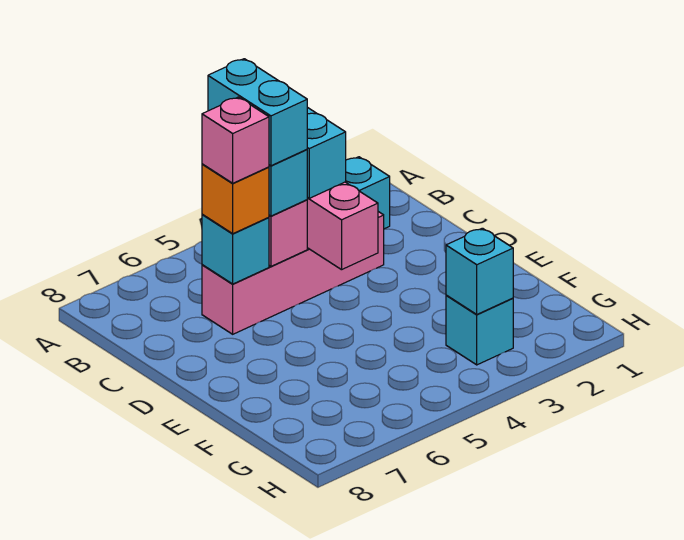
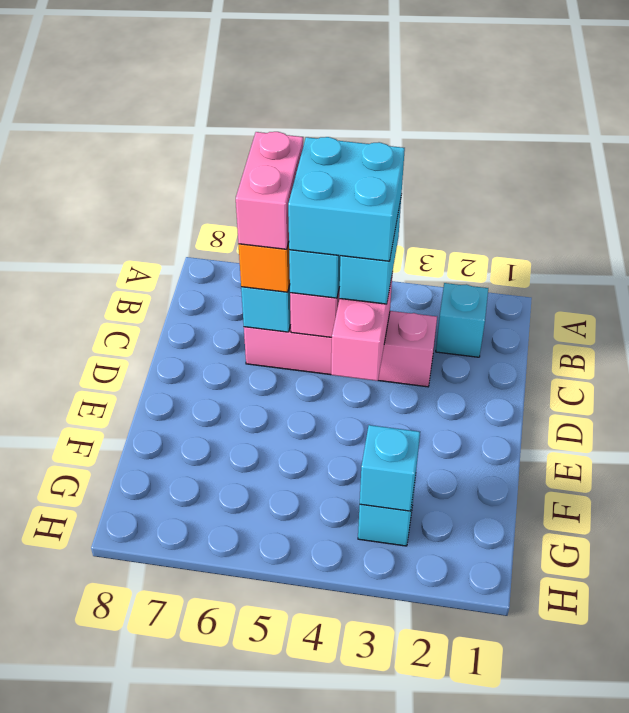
cyan brick B5:C5 level 4 -> cyan brick B4:C5 level 4
pink brick C6 level 4 -> pink brick B6:C6 level 4

